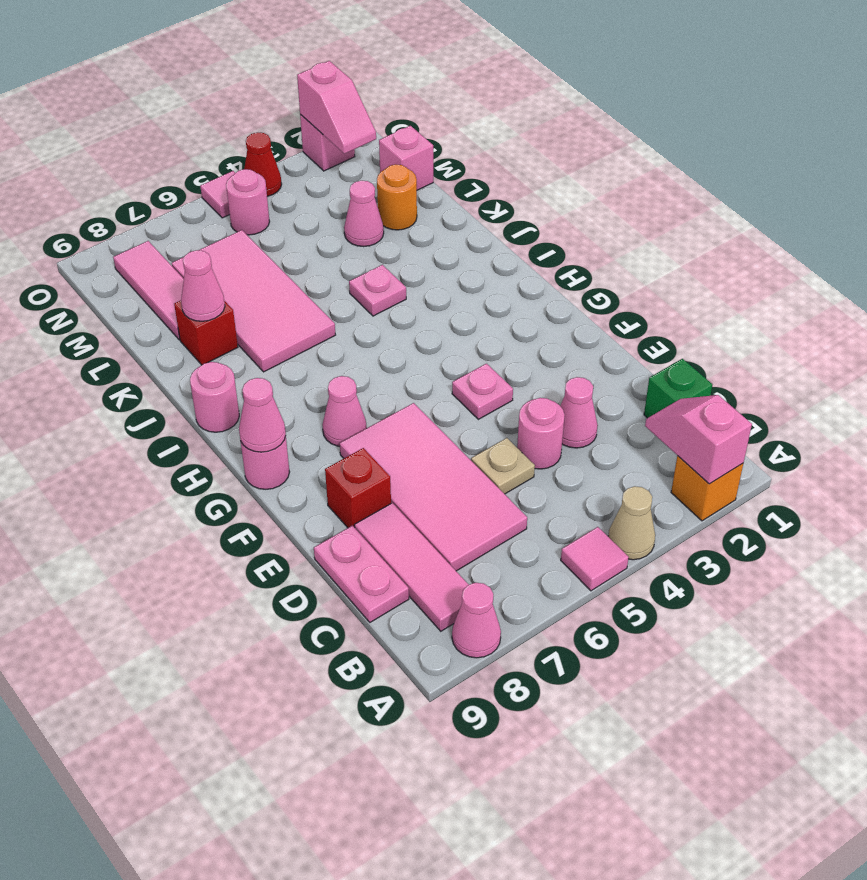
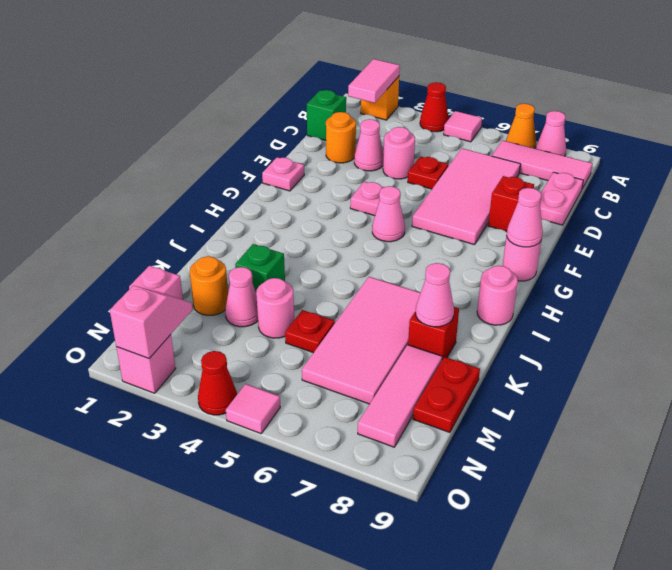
pink slope A2:B2 level 2 top A -> pink tile A2:B2 level 2
tan cone A4 level 1 -> red cone A4 level 1
none -> orange cone A7 level 1
pink tile B8:D8 level 1 -> pink tile B7:B9 level 1
none -> orange round brick D2 level 1
tan plate D5 level 1 -> red plate D5 level 1
pink cone G7 level 1 -> pink cone G5 level 1
pink plate J4 level 1 -> pink plate F1 level 1
none -> green brick K3 level 1
none -> red plate L5 level 1
none -> red plate L9:M9 level 1
pink round brick N5 level 1 -> pink round brick L4 level 1

